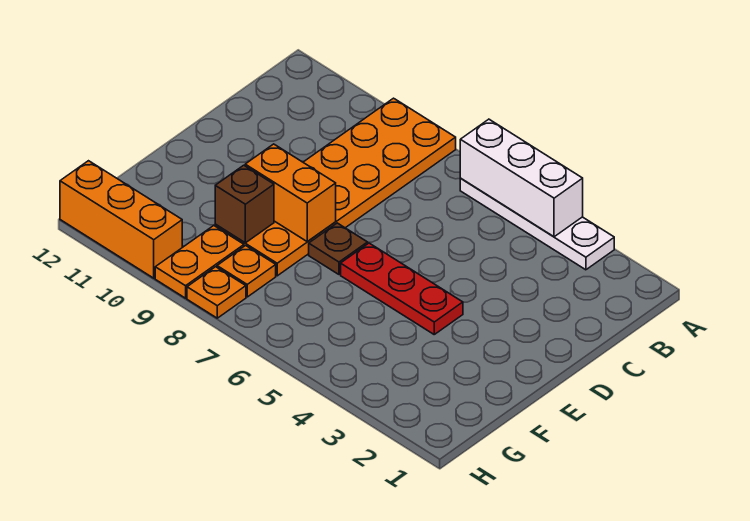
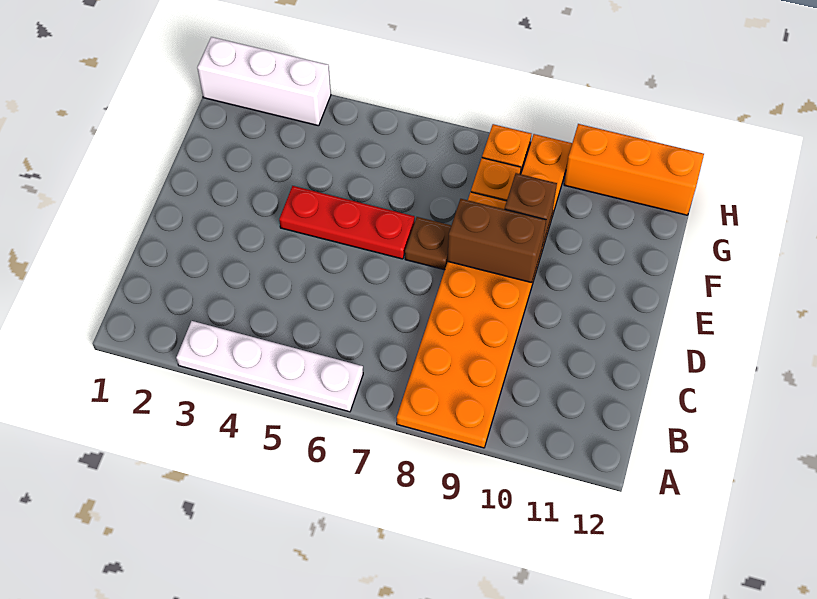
white brick A4:A6 level 2 -> white brick H1:H3 level 1
orange brick E8:E9 level 2 -> brown brick E8:E9 level 2

